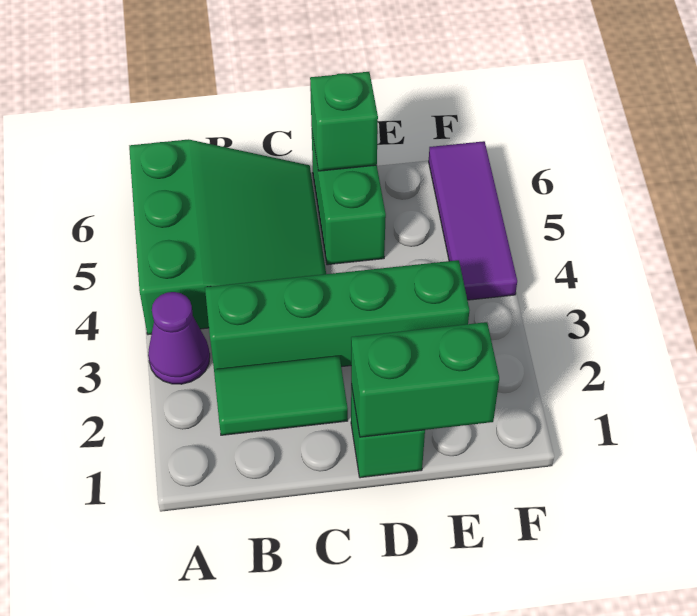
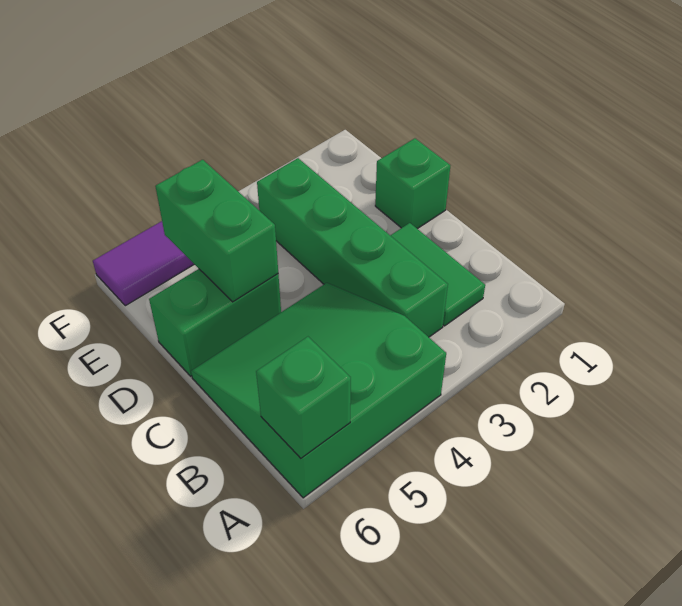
purple cone A3 level 1 -> none
green brick D1:E1 level 2 -> green brick D5:E5 level 2
green brick D6 level 2 -> green brick A6 level 2

